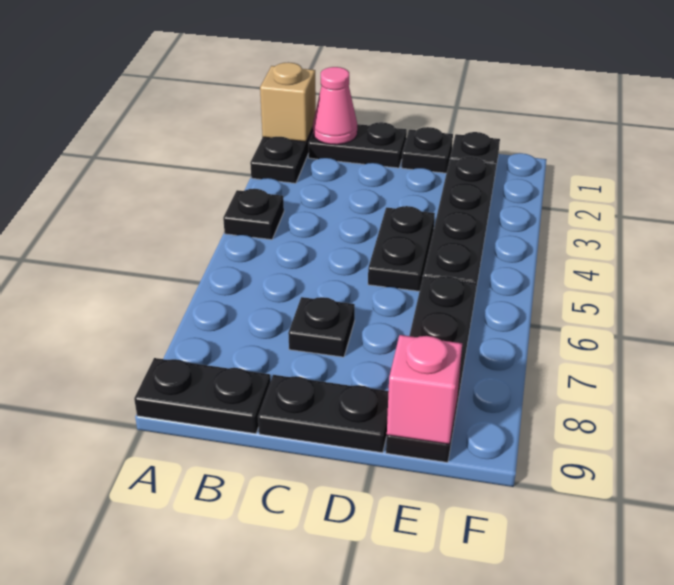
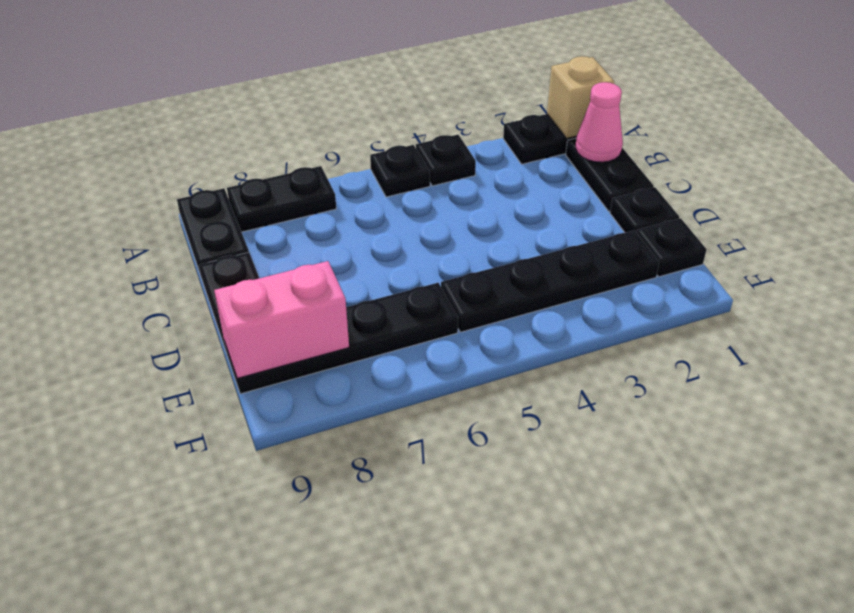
black plate C7 level 1 -> black plate A5 level 1
black plate D4:D5 level 1 -> black plate A7:A8 level 1
pink brick E9 level 2 -> pink brick E8:E9 level 2

